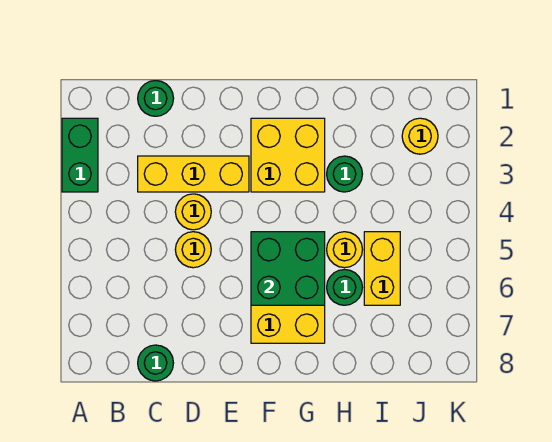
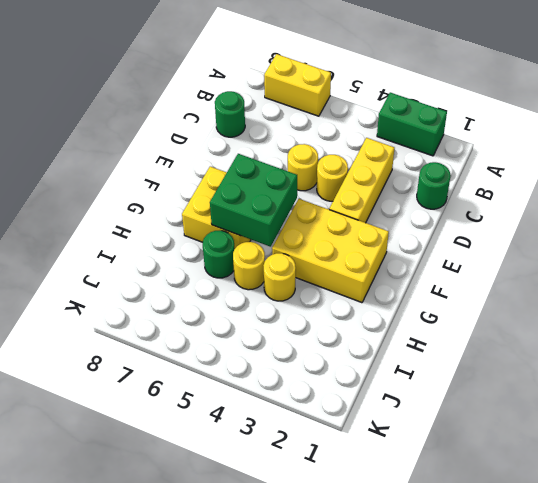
yellow brick F2:G3 level 1 -> yellow brick F2:G4 level 1
green round brick H3 level 1 -> none
yellow brick I5:I6 level 1 -> yellow brick A6:A7 level 1
yellow round brick J2 level 1 -> yellow round brick H4 level 1

